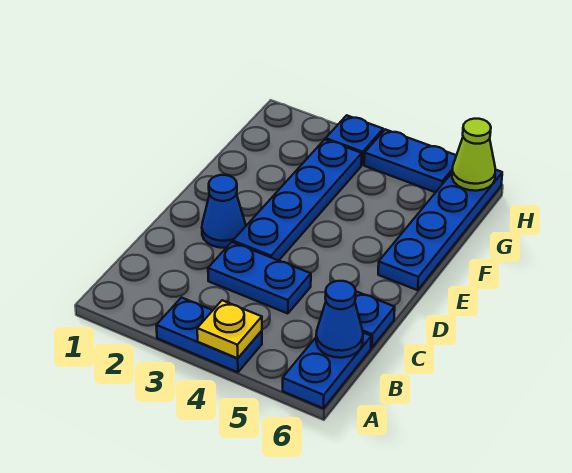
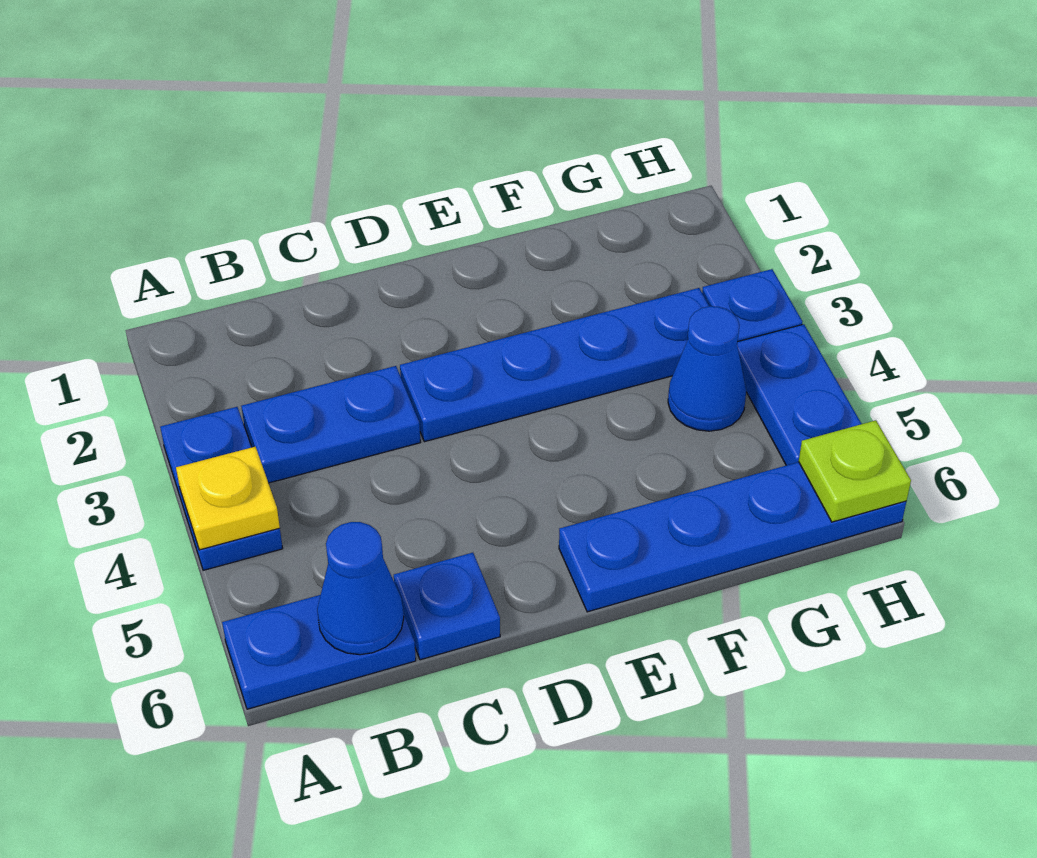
blue plate C3:C4 level 1 -> blue plate B3:C3 level 1
blue cone D2 level 1 -> blue cone G4 level 1
lime cone H6 level 2 -> lime plate H6 level 2

